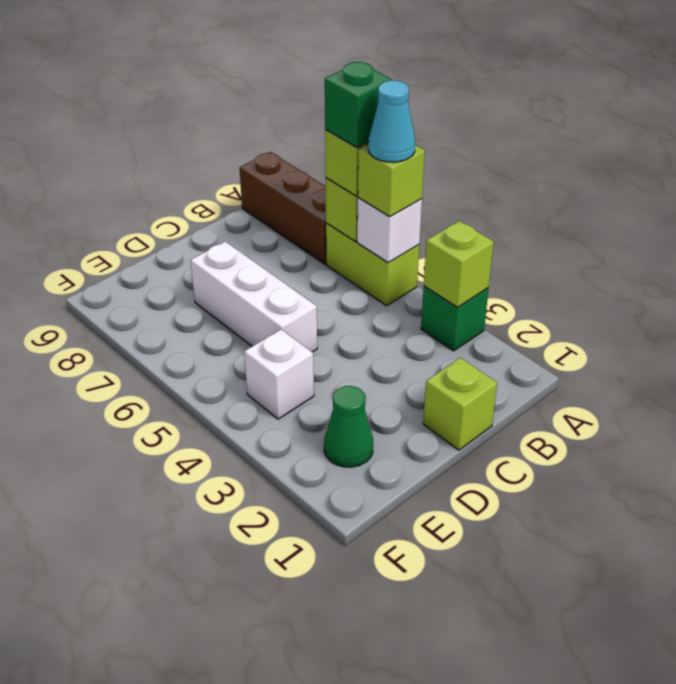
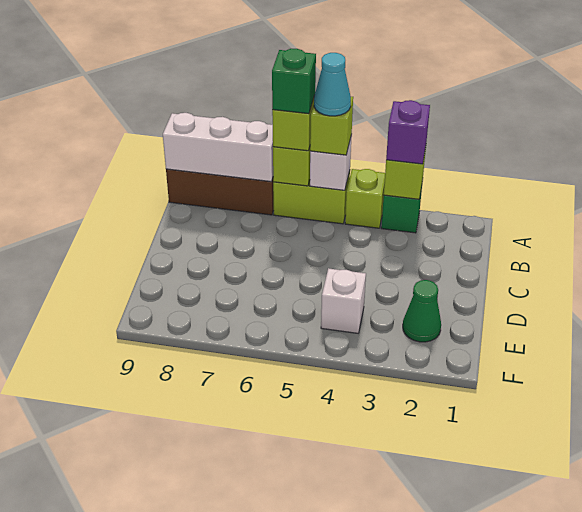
none -> purple brick A3 level 3
lime brick C1 level 1 -> lime brick A4 level 1
white brick D5:D7 level 1 -> white brick A7:A9 level 2

